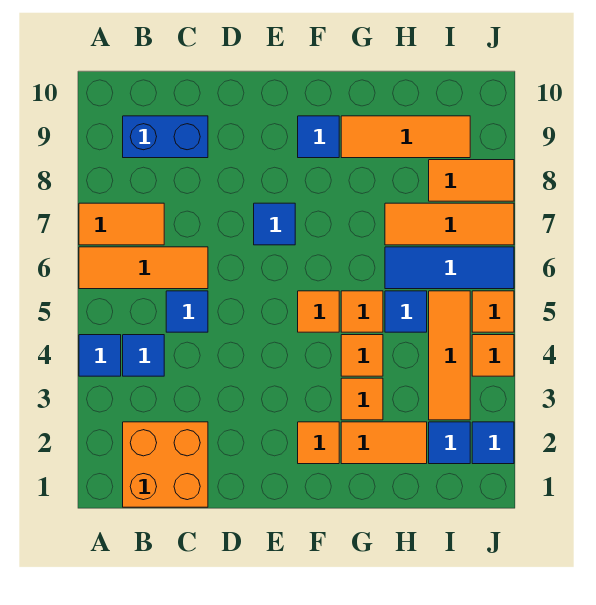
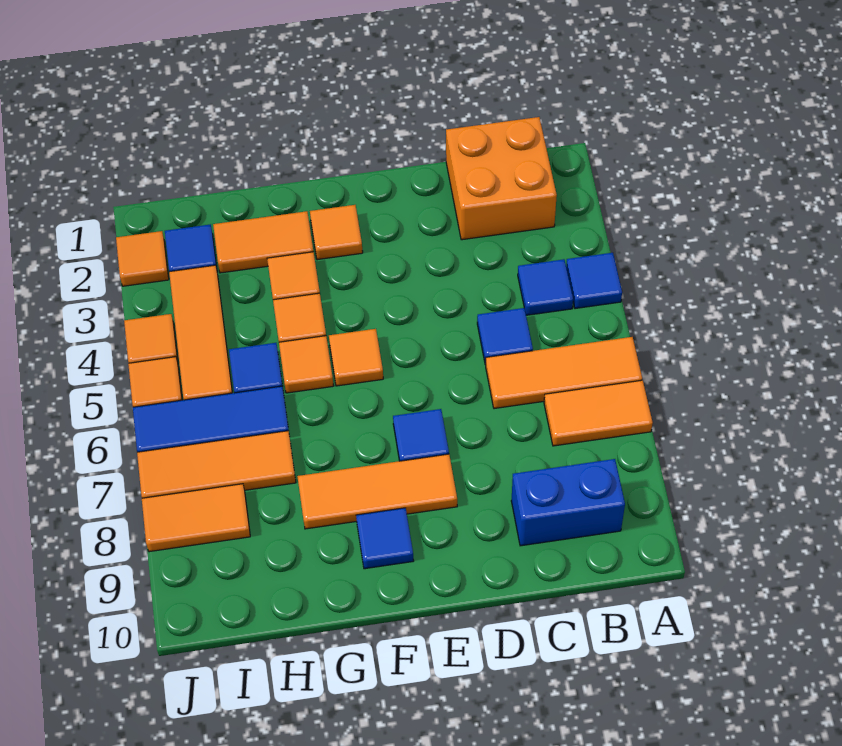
orange tile G9:I9 level 1 -> orange tile E8:G8 level 1
blue tile J2 level 1 -> orange tile J2 level 1

